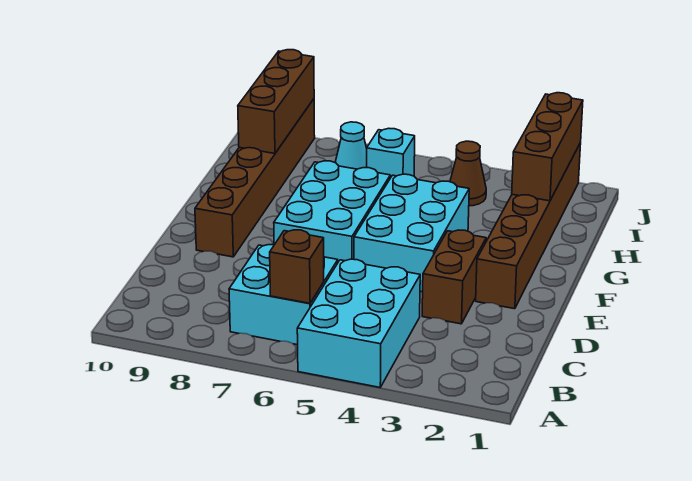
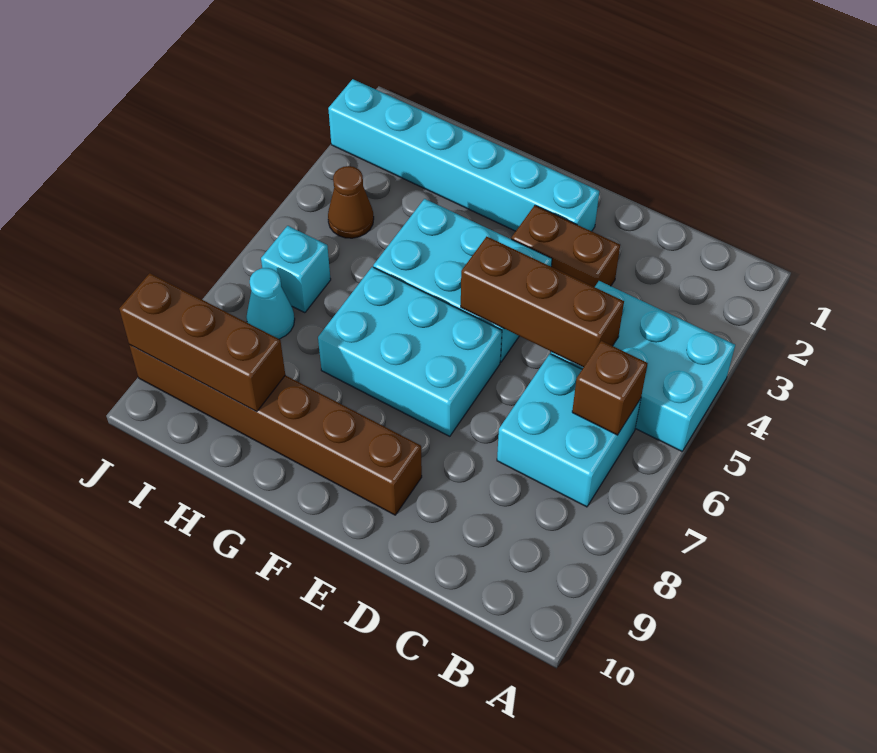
brown brick E2:J2 level 1 -> cyan brick E2:J2 level 1
brown brick H2:J2 level 2 -> brown brick C5:E5 level 2

